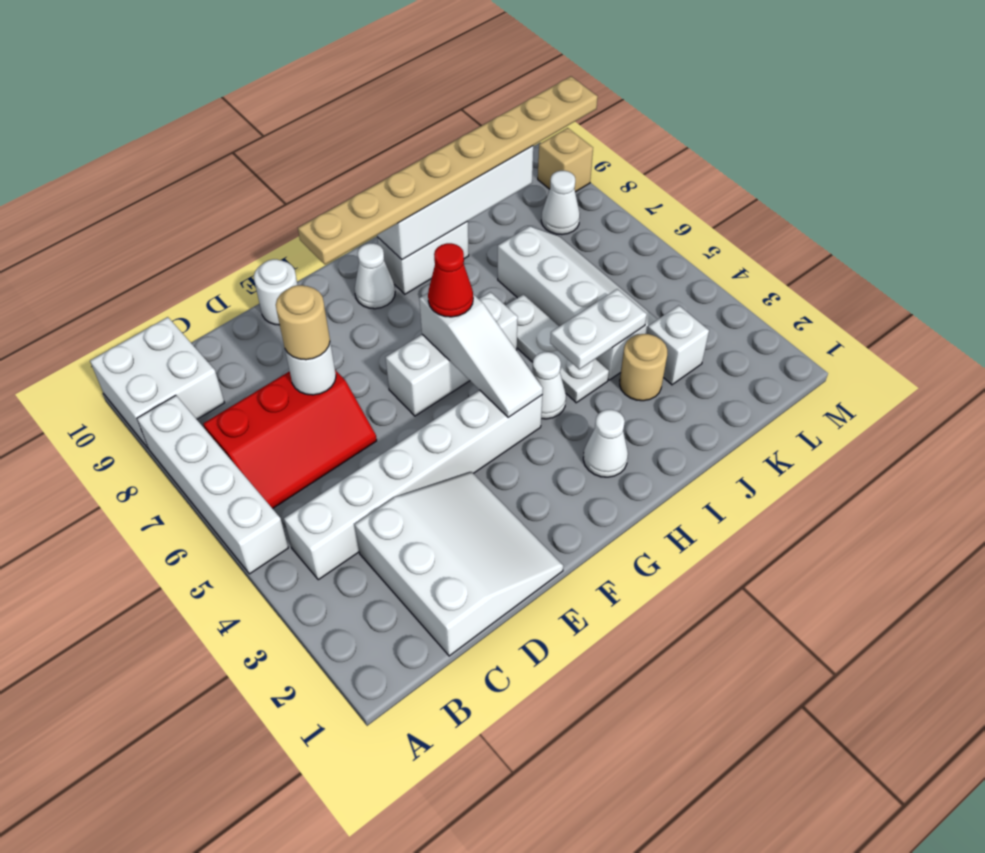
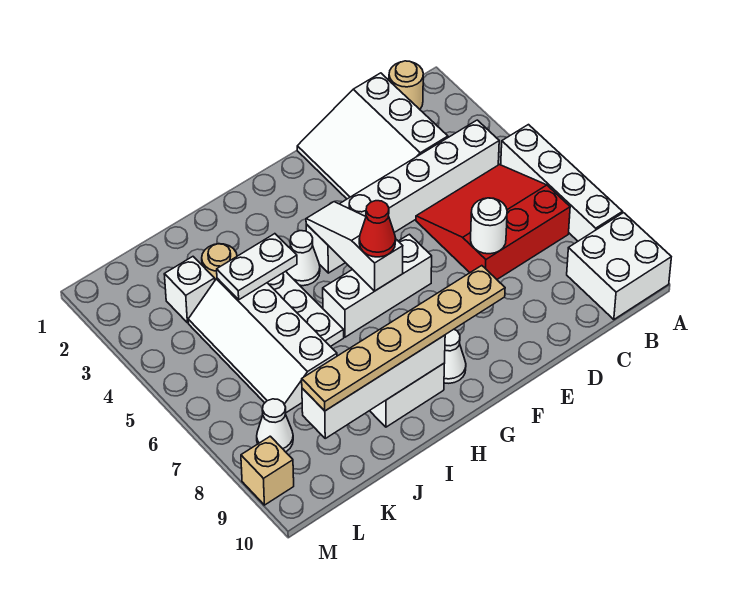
red slope B6:D7 level 1 top 7 -> red slope B5:D7 level 1 top 7
tan round brick D7 level 3 -> tan round brick B1 level 1
white round brick E10 level 1 -> none
tan plate F9:M9 level 3 -> tan plate F9:K9 level 3
white cone H2 level 1 -> none

